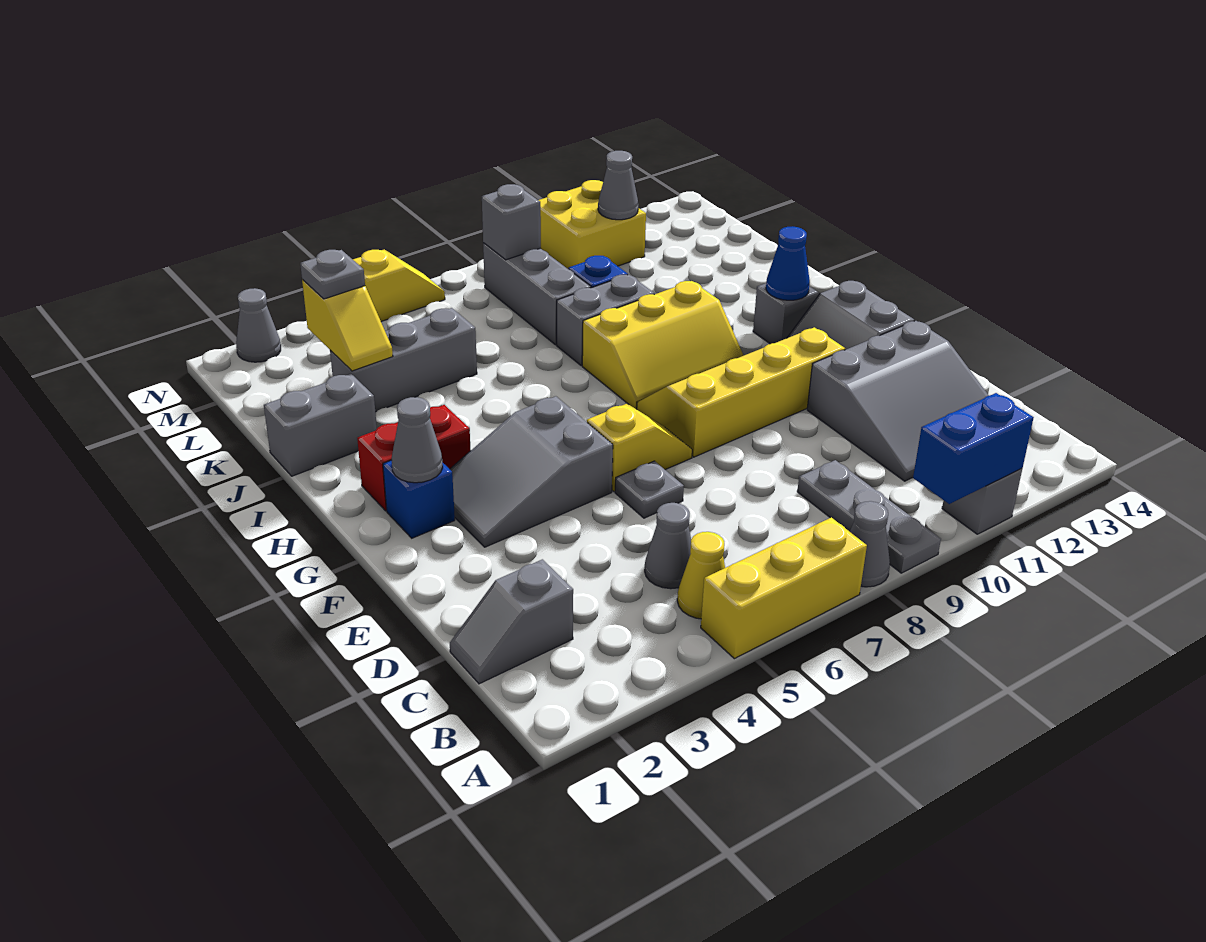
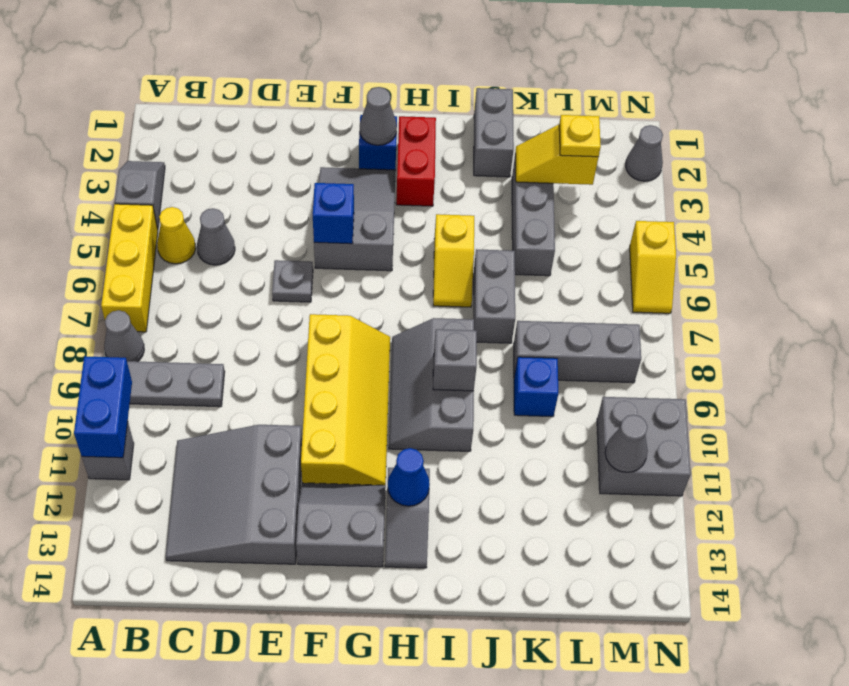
grey slope C1:C2 level 1 top 2 -> grey slope A3:A4 level 1 top 4
none -> blue brick F5 level 2
yellow slope F6:F7 level 1 top 6 -> yellow slope I5:I6 level 1 top 5
yellow slope H8:I10 level 1 top I -> grey slope H8:I10 level 1 top I
grey brick J8:J9 level 1 -> grey brick J6:J7 level 1
grey plate L3 level 3 -> yellow plate L3 level 3
grey brick M8 level 2 -> grey brick I9 level 2
yellow brick M10:N11 level 1 -> grey brick M10:N11 level 1

